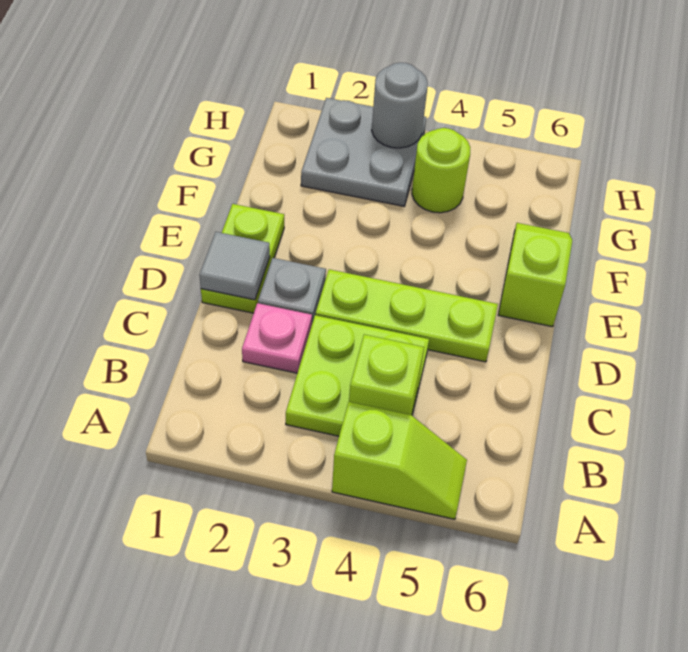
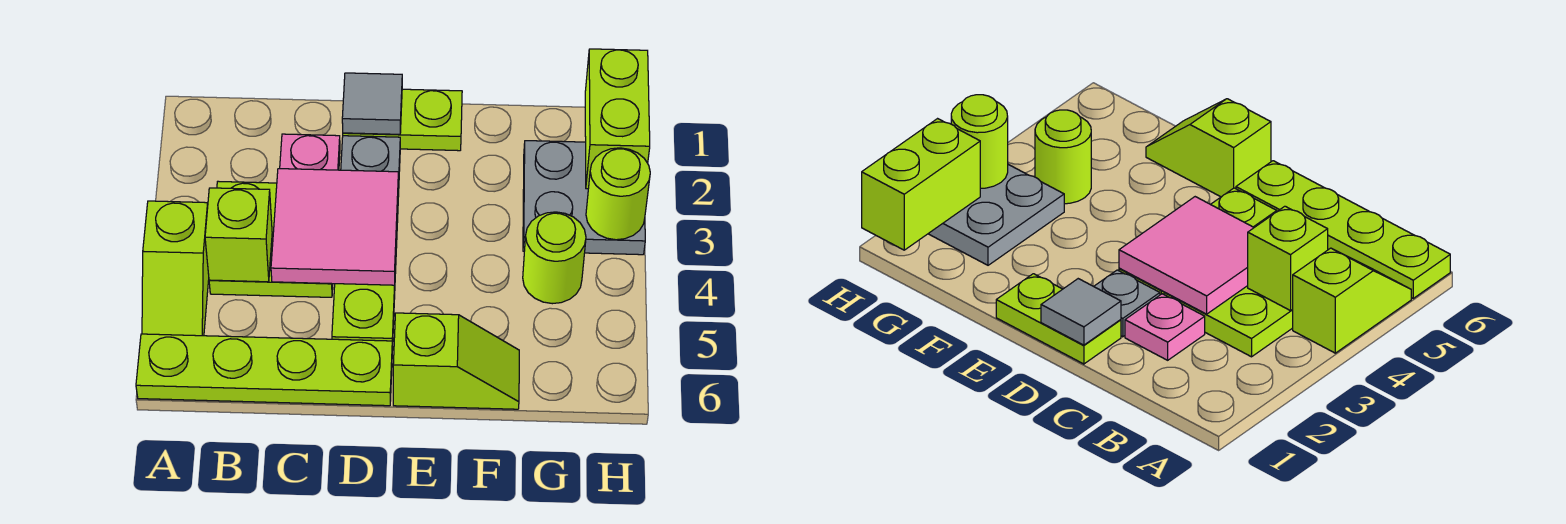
none -> lime plate A6:D6 level 1
none -> pink tile C3:D4 level 2
none -> lime brick H1:H2 level 2
grey round brick H3 level 2 -> lime round brick H3 level 2

